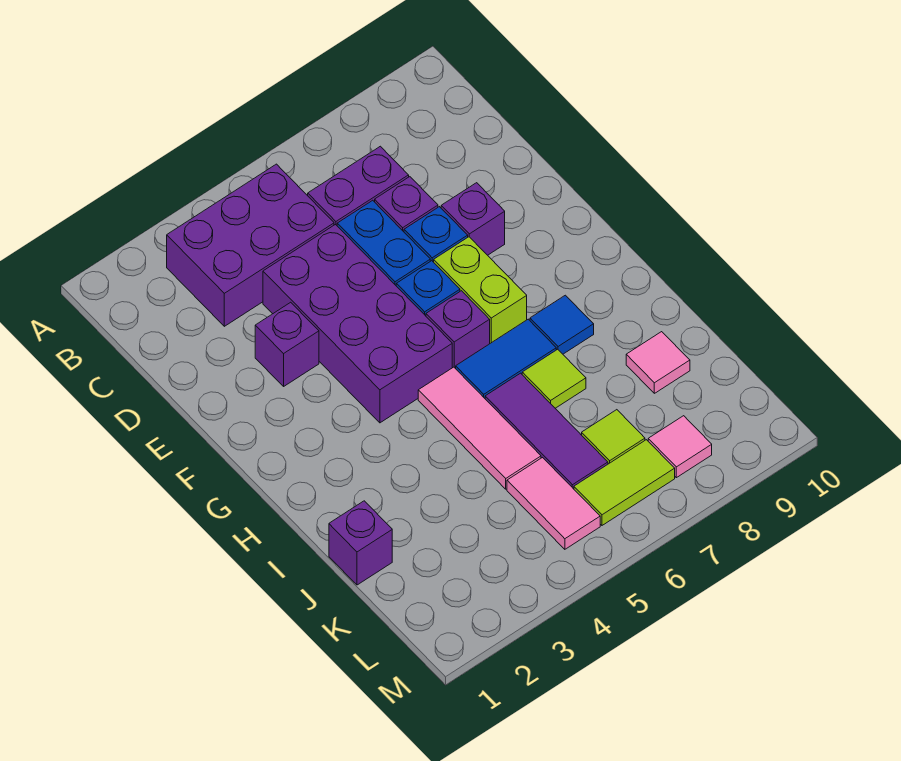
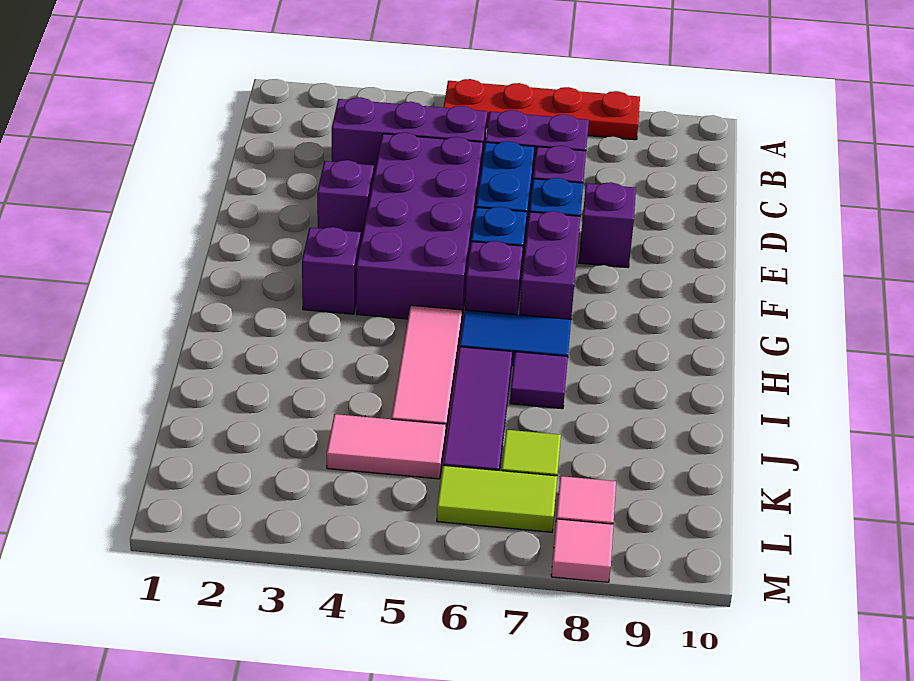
none -> red plate A5:A8 level 1
purple brick B3:C5 level 1 -> purple brick C3:C5 level 1
lime brick F7:G7 level 1 -> purple brick F7:G7 level 1
blue tile H8 level 1 -> none
lime tile I7 level 1 -> purple tile I7 level 1
purple brick J1 level 1 -> purple brick G3 level 1
pink tile J9 level 1 -> pink tile M8 level 1
pink tile K5:L5 level 1 -> pink tile K4:K5 level 1

